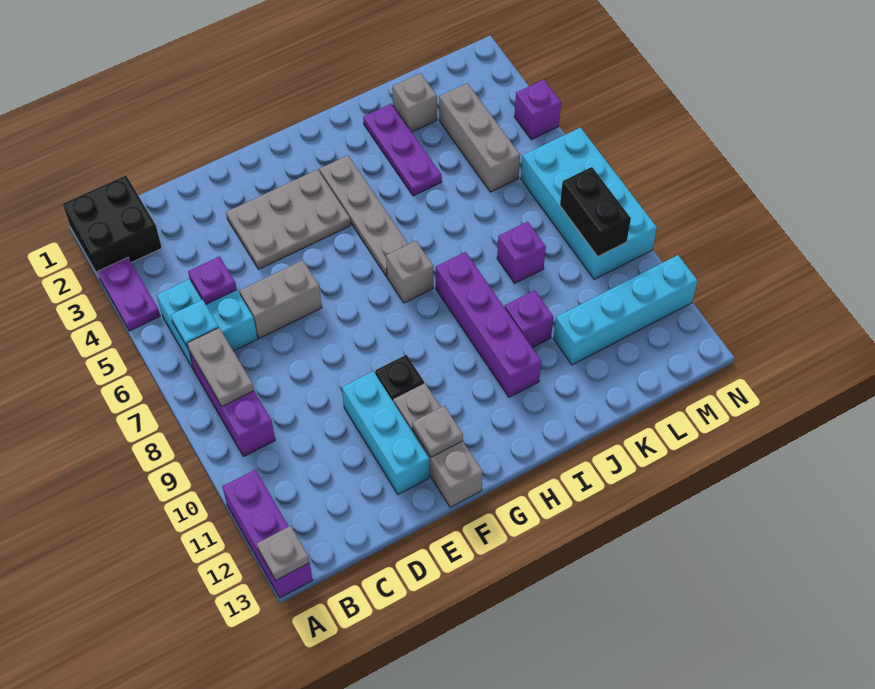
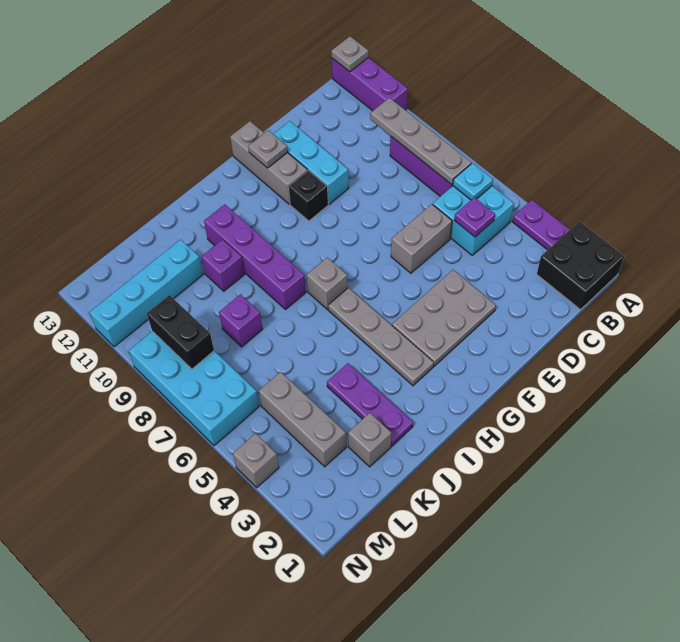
grey plate B7:B8 level 2 -> grey plate B7:B10 level 2
purple brick N4 level 1 -> grey brick N4 level 1

